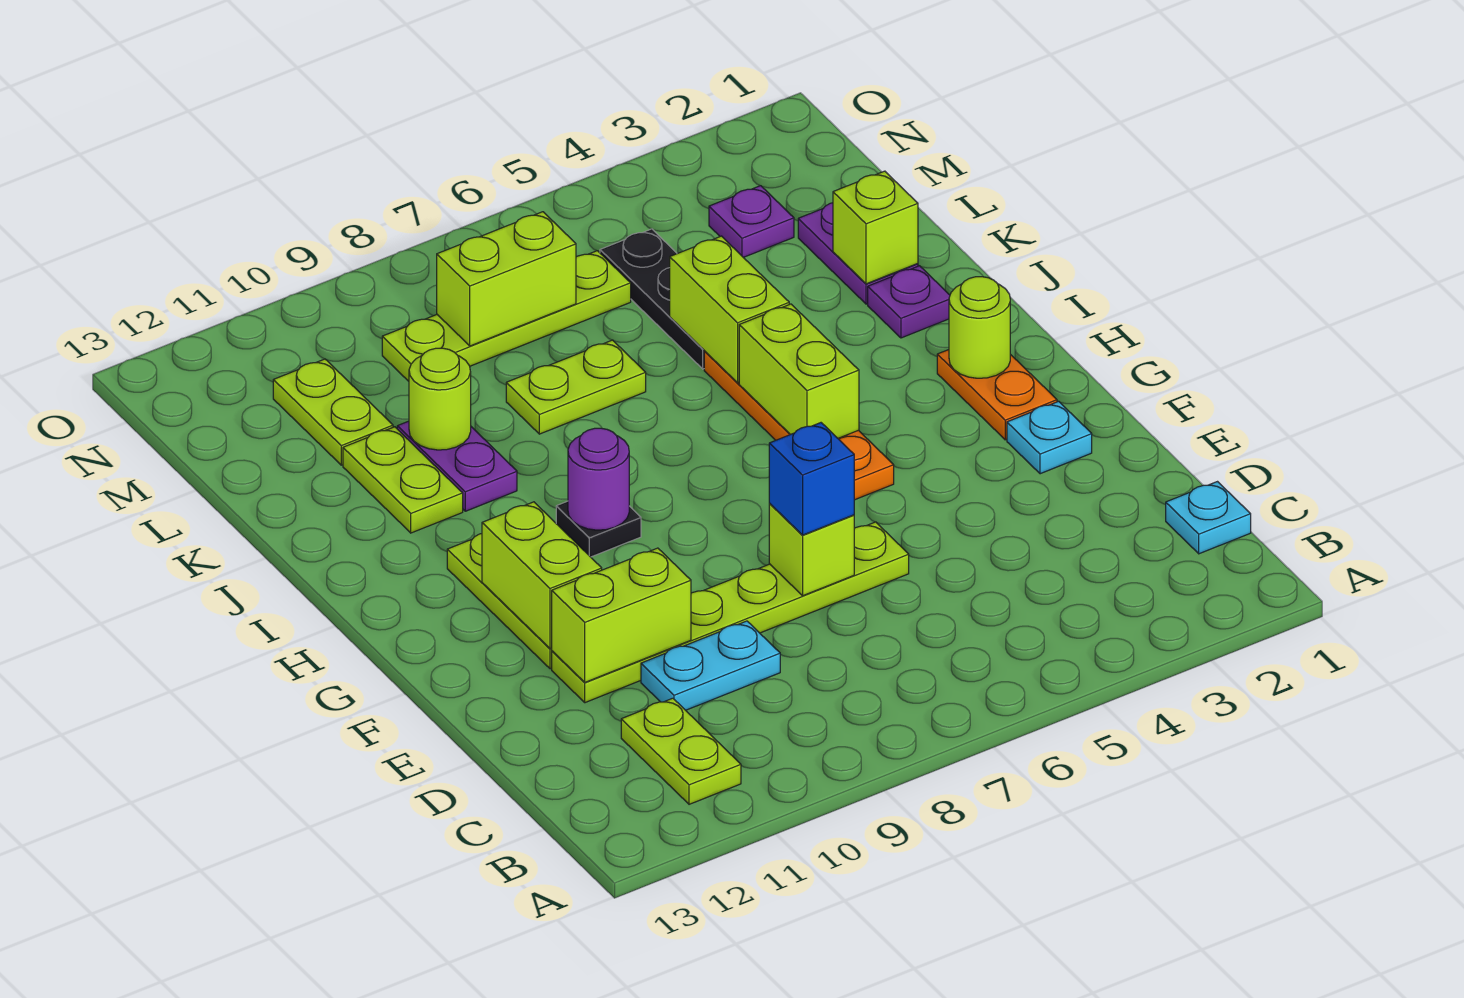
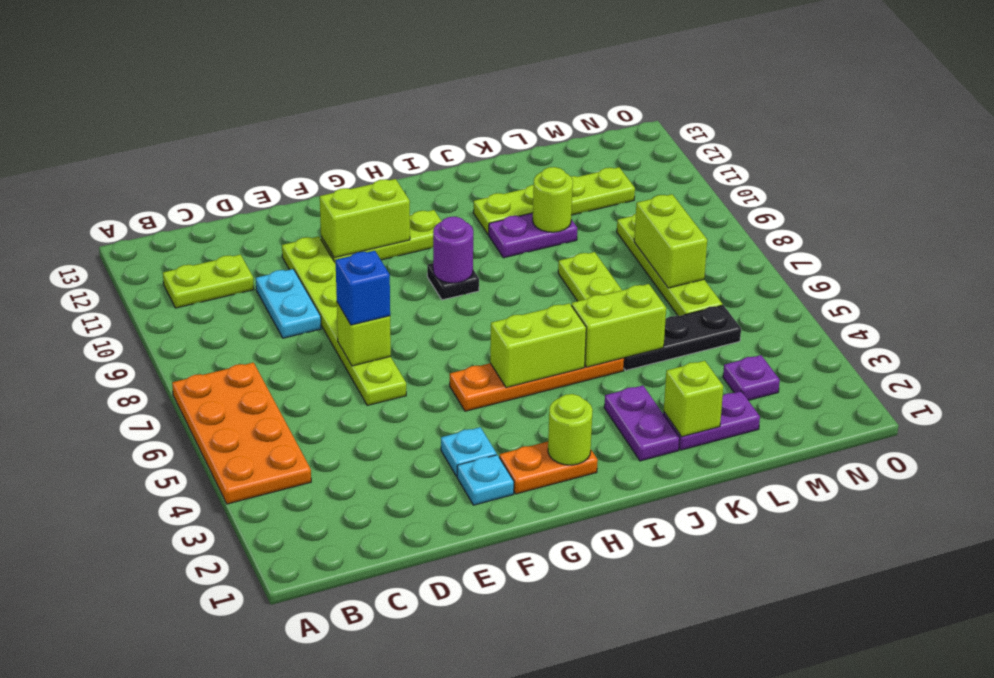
none -> orange plate A4:B7 level 1
cyan plate C1 level 1 -> cyan plate F3 level 1
lime brick E10:E11 level 2 -> none
purple plate J2 level 1 -> purple plate J2:J3 level 1

